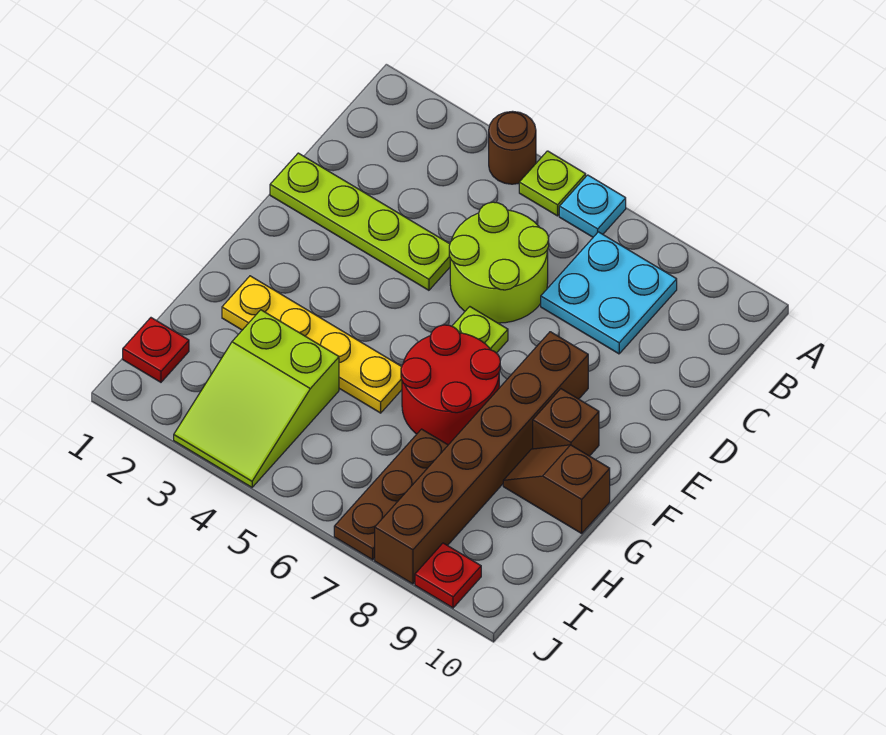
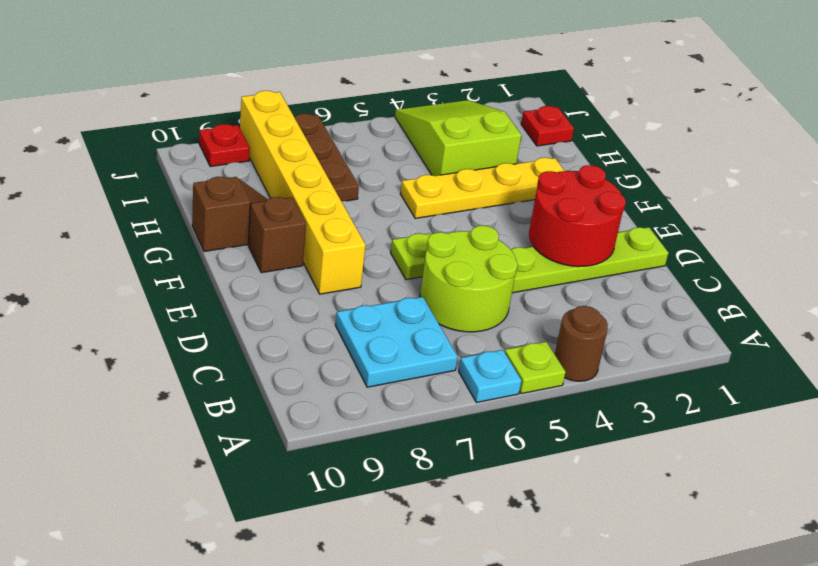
brown brick E8:J8 level 1 -> yellow brick E8:J8 level 1
red round brick F6:G7 level 1 -> red round brick D2:E3 level 2

